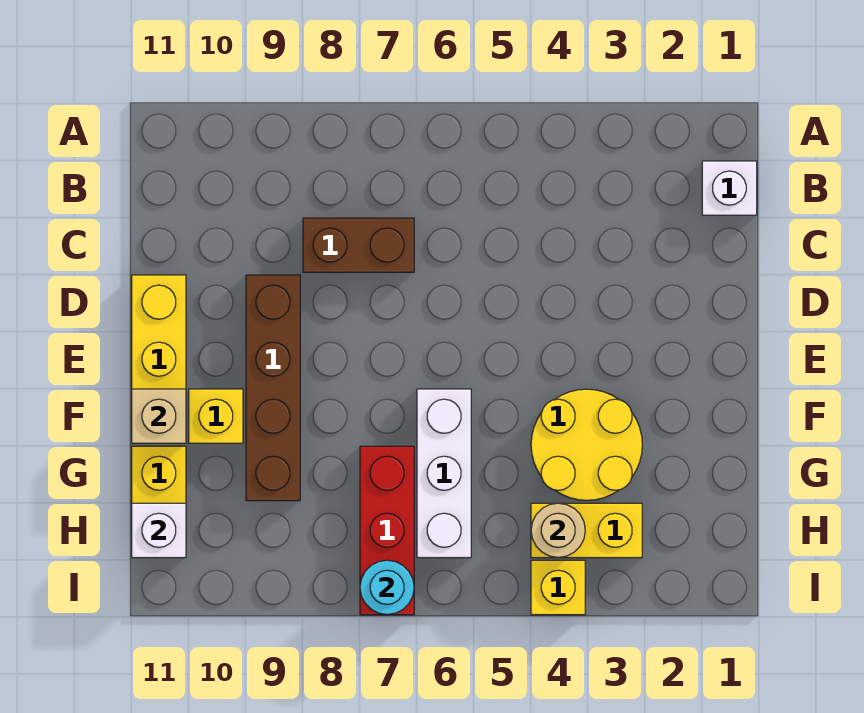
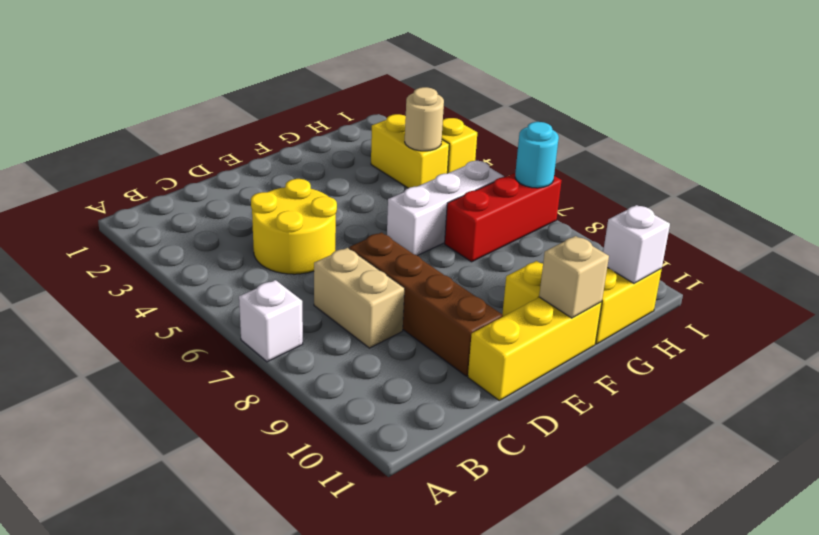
white brick B1 level 1 -> white brick A7 level 1
brown brick C7:C8 level 1 -> tan brick C7:C8 level 1
brown brick D9:G9 level 1 -> brown brick D7:D10 level 1
yellow round brick F3:G4 level 1 -> yellow round brick C4:D5 level 1

